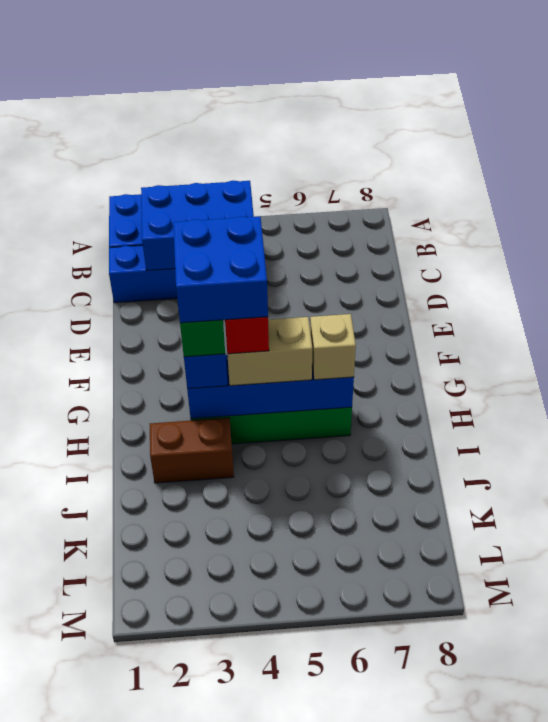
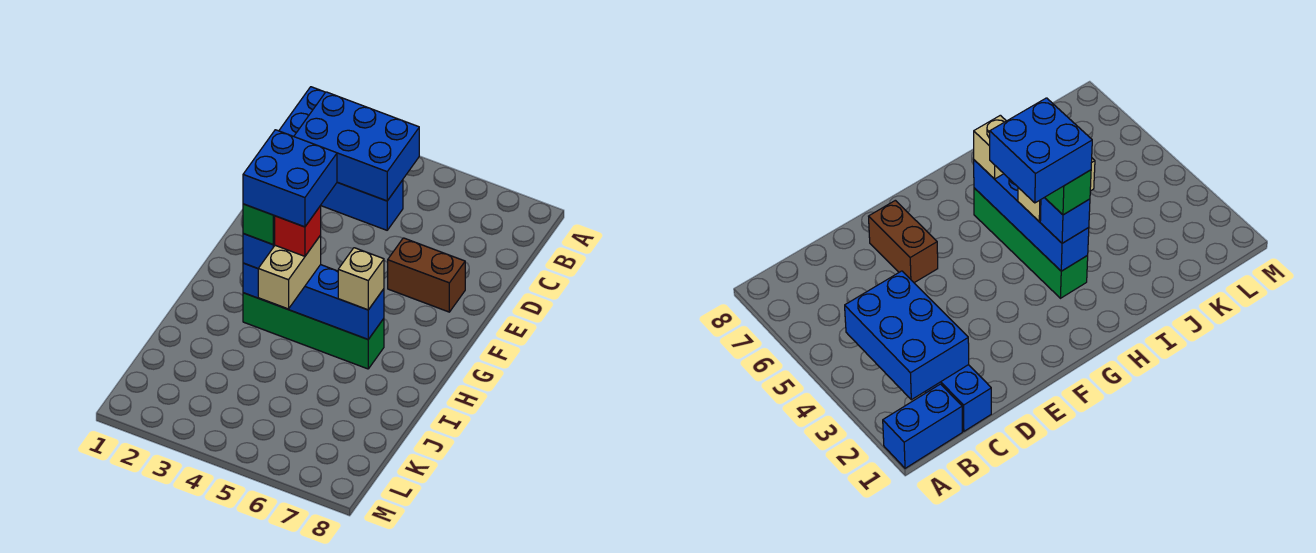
tan brick H4:H5 level 3 -> tan brick H4:I4 level 3
brown brick I2:I3 level 1 -> brown brick E6:E7 level 1

